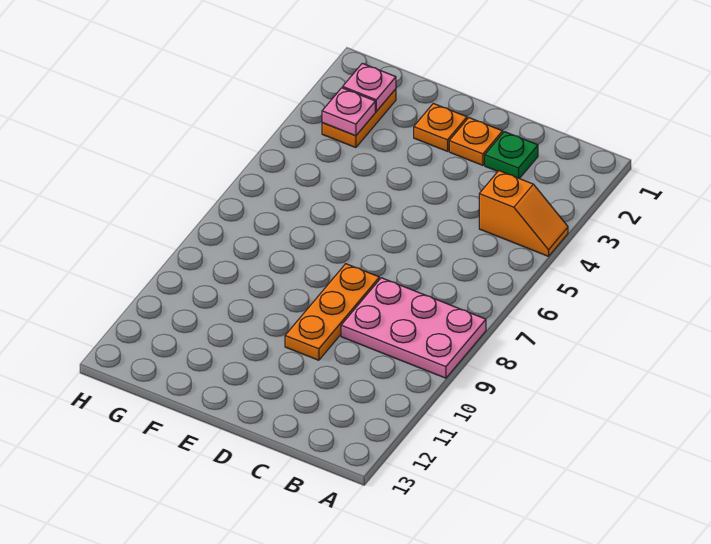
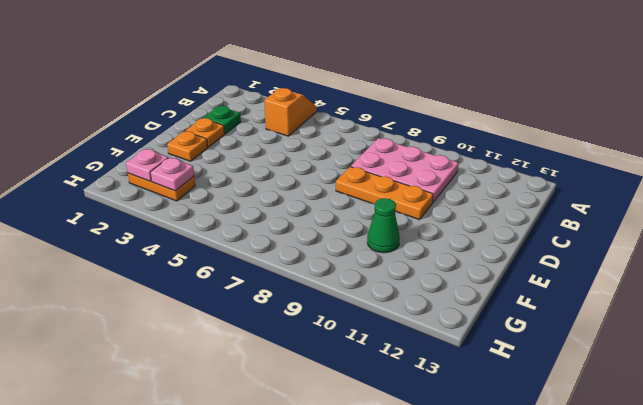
pink plate A8:C9 level 1 -> pink plate B8:C10 level 1
none -> green cone F10 level 1

